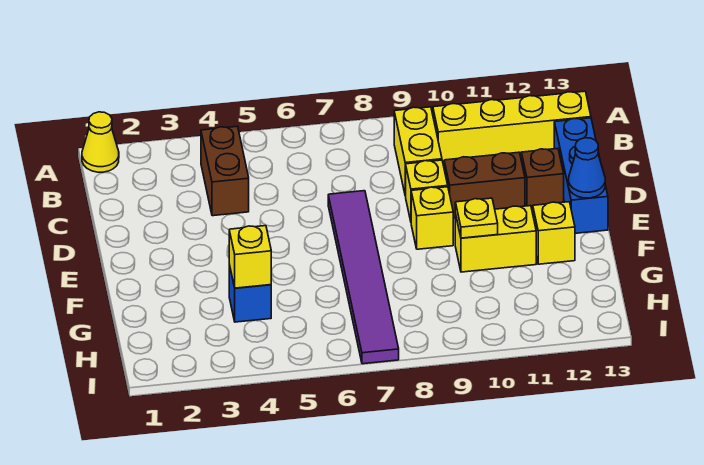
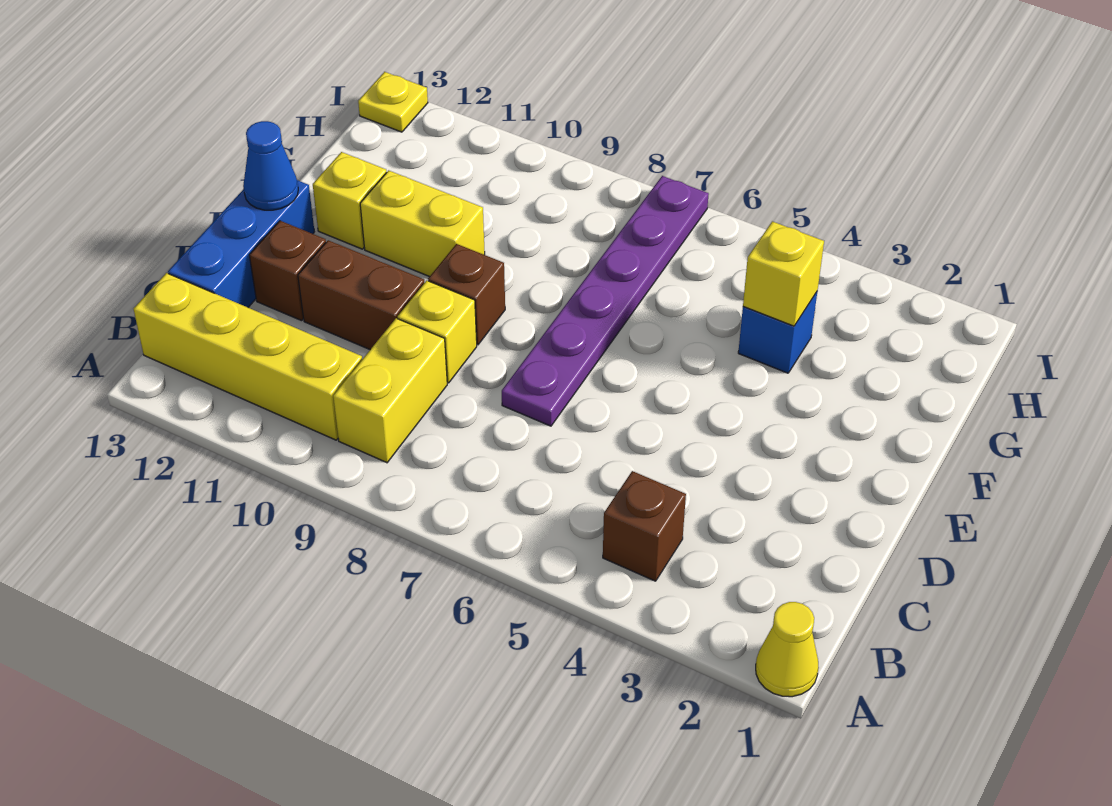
brown brick B4:C4 level 1 -> brown brick B4 level 1
purple tile D7:I7 level 1 -> purple plate D7:I7 level 1
yellow brick E9 level 1 -> brown brick E9 level 1
yellow plate F10 level 2 -> yellow plate I13 level 1

